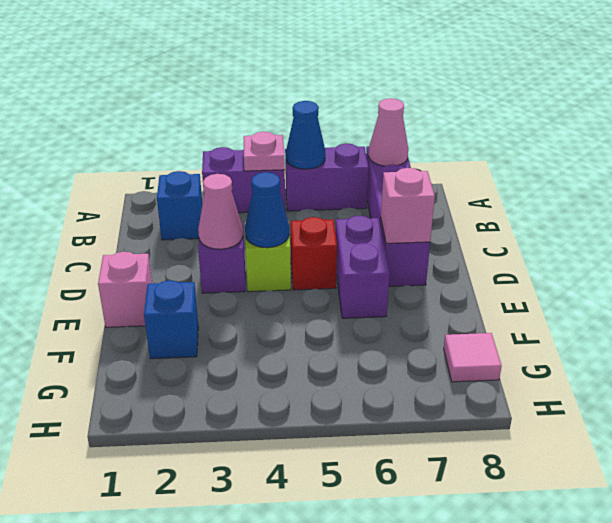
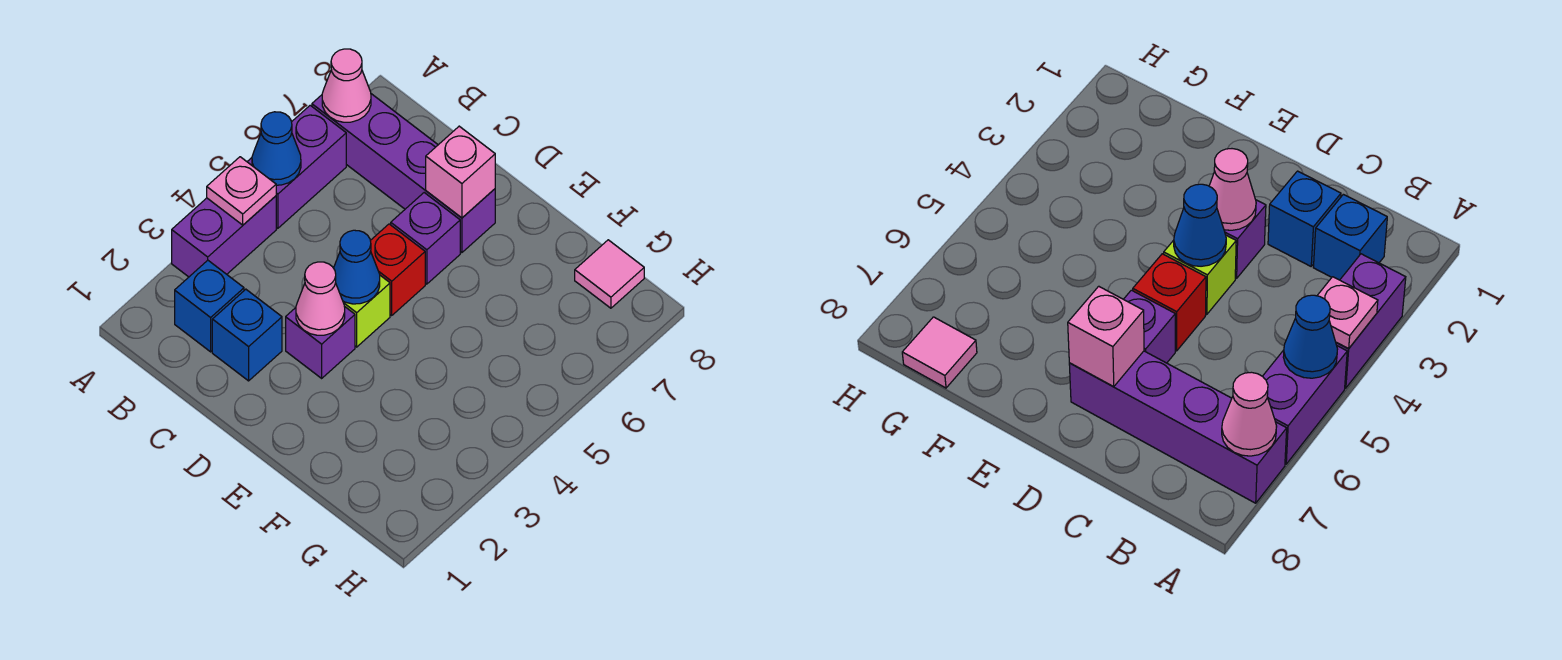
purple brick D6:E6 level 1 -> purple brick D6 level 1
pink brick E1 level 1 -> none
blue brick F2 level 1 -> blue brick C2 level 1

